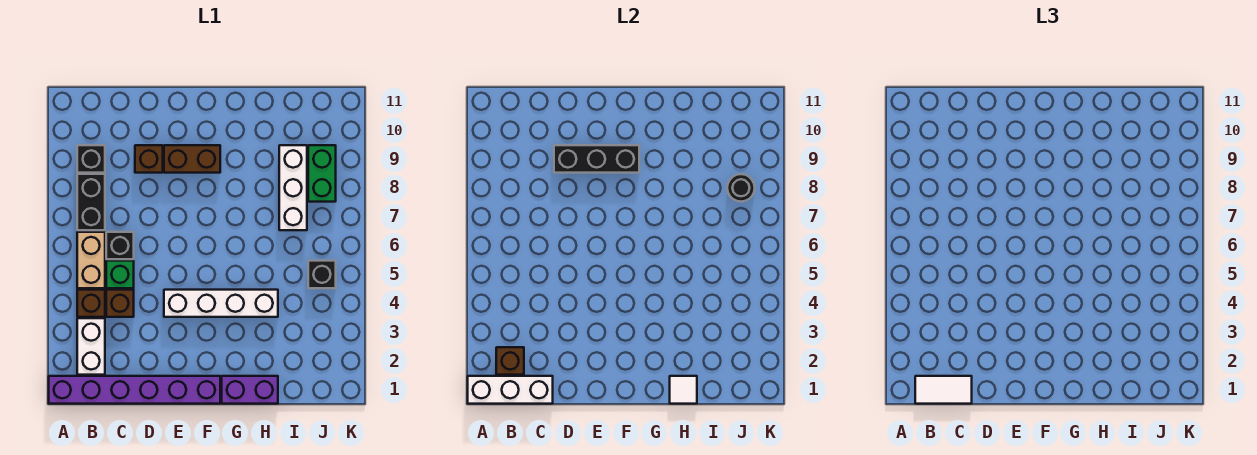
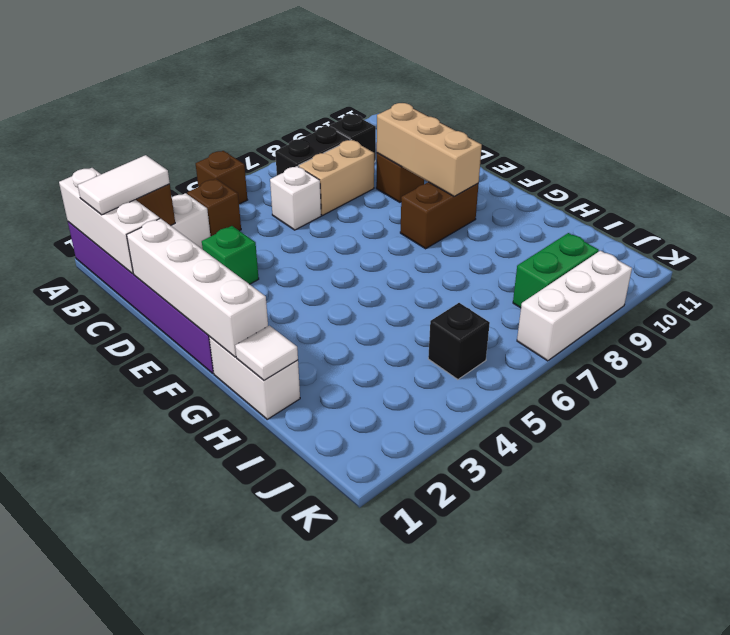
white tile B1:C1 level 3 -> white tile B1:B2 level 3
tan brick B5:B6 level 1 -> tan brick C7:C8 level 1
brown brick C4 level 1 -> brown brick A5 level 1
green brick C5 level 1 -> green brick D3 level 1
black brick C6 level 1 -> white brick C6 level 1
black brick D9:F9 level 2 -> tan brick D9:F9 level 2
white brick E4:H4 level 1 -> white brick D1:G1 level 2
brown brick E9:F9 level 1 -> brown brick F8:F9 level 1
purple brick G1:H1 level 1 -> white brick G1:H1 level 1
white brick I7:I9 level 1 -> white brick K7:K9 level 1
black round brick J8 level 2 -> none

